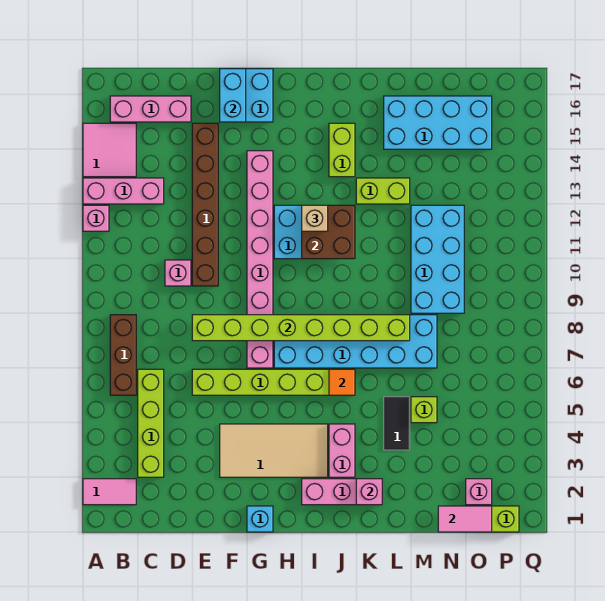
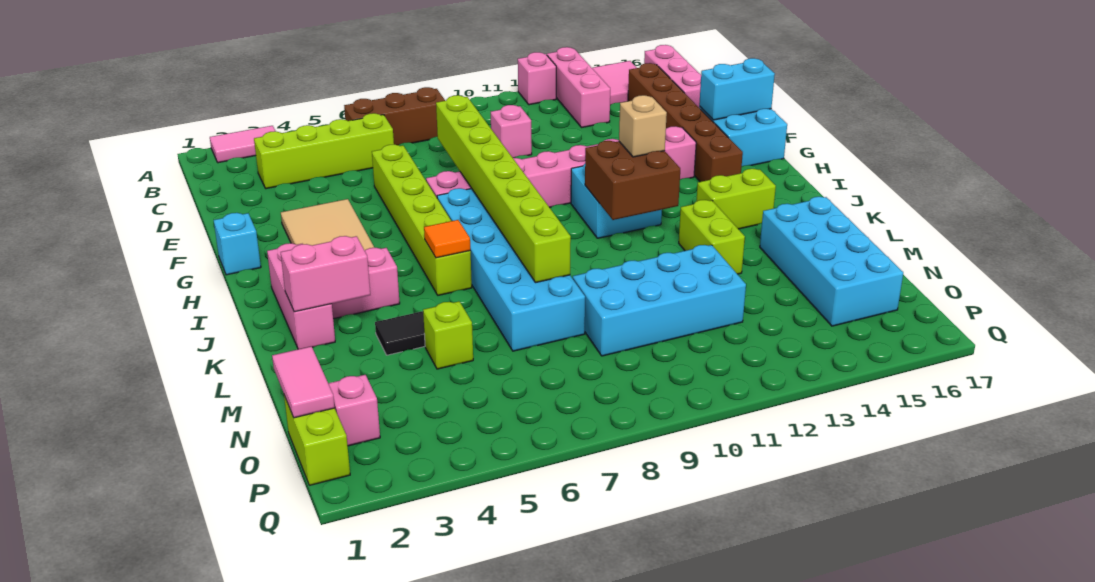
pink tile A2:B2 level 1 -> pink tile A2:A3 level 1
brown brick E10:E15 level 1 -> brown brick C15:H15 level 1
pink brick K2 level 2 -> pink brick K2:K3 level 2

